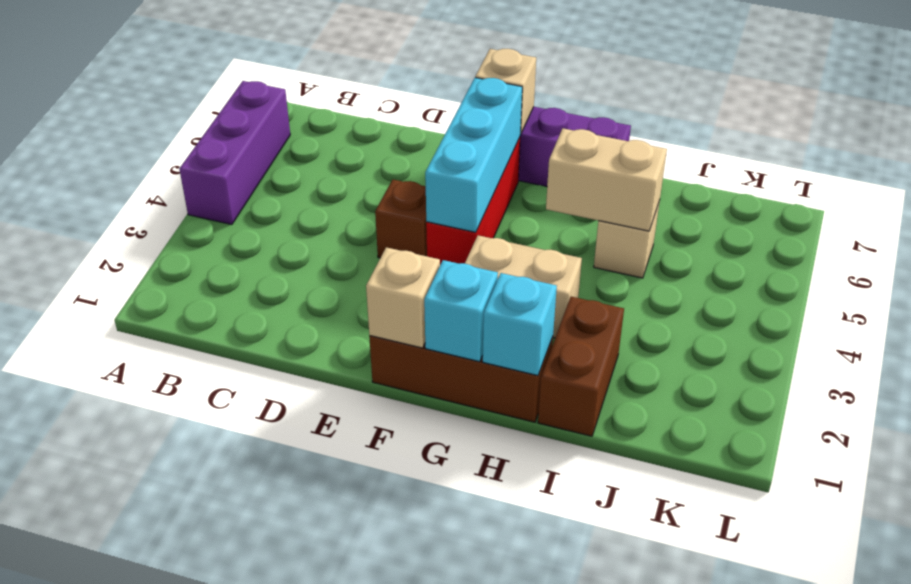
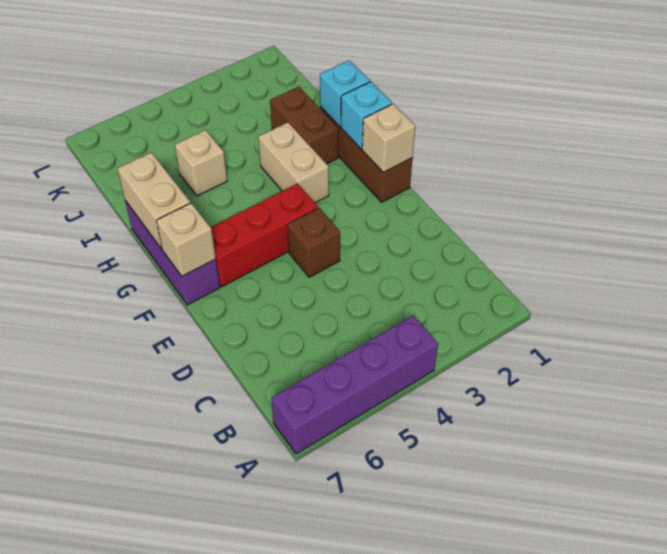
purple brick A4:A6 level 1 -> purple brick A4:A7 level 1
cyan brick F4:F6 level 2 -> none
tan brick H5:I5 level 2 -> tan brick G7:H7 level 2
brown brick I1:I2 level 1 -> brown brick H2:I2 level 1

